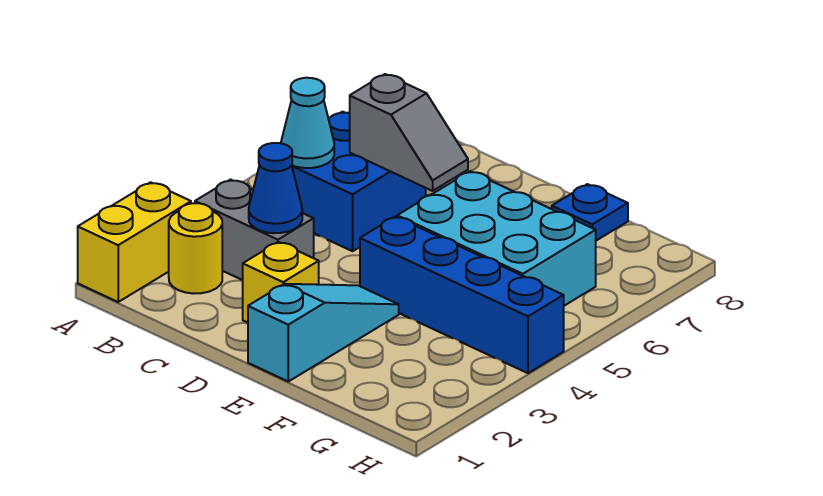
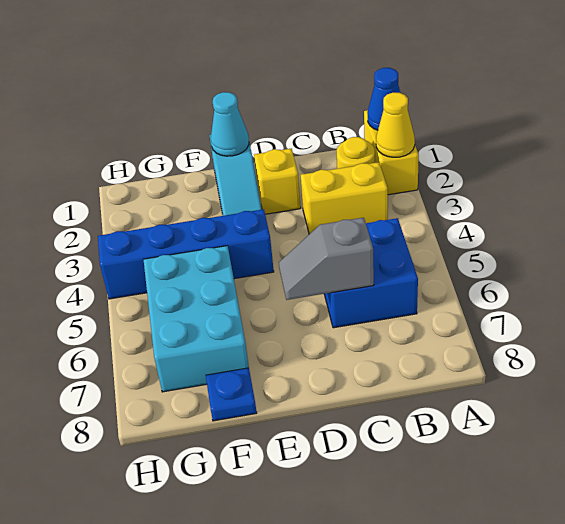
none -> yellow cone A2 level 2
grey brick B3:C3 level 1 -> yellow brick B3:C3 level 1
cyan cone B5 level 2 -> cyan cone E1 level 2
blue cone C3 level 2 -> blue cone A1 level 2
cyan brick E5:G6 level 1 -> cyan brick F5:G7 level 1

